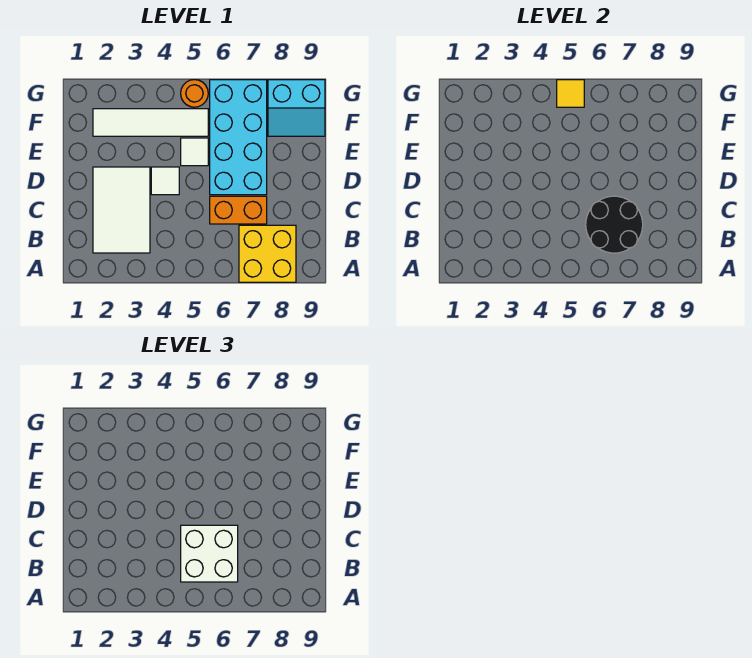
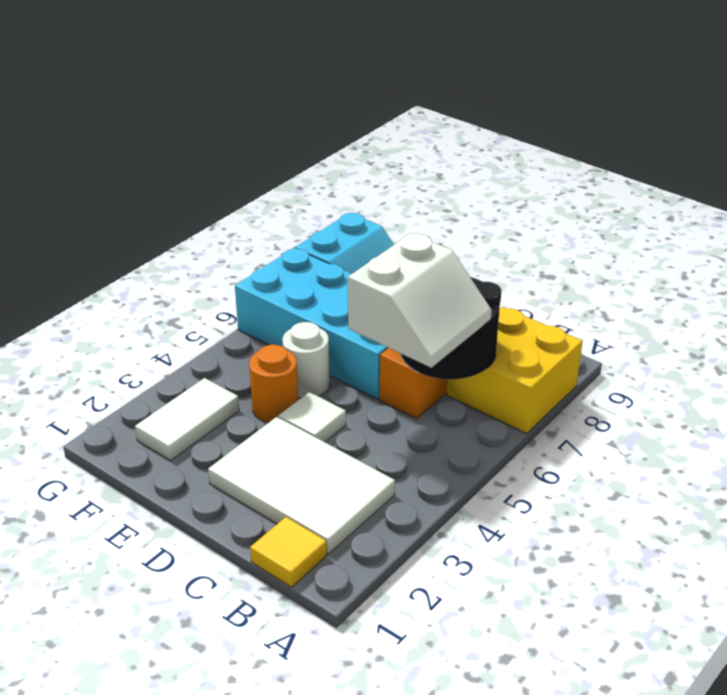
white brick B5:C6 level 3 -> white slope B5:C6 level 3 top C
white tile E5 level 1 -> white round brick E5 level 1
white tile F2:F5 level 1 -> white tile F2:F3 level 1
orange round brick G5 level 1 -> orange round brick E4 level 1
yellow tile G5 level 2 -> yellow tile B1 level 1

